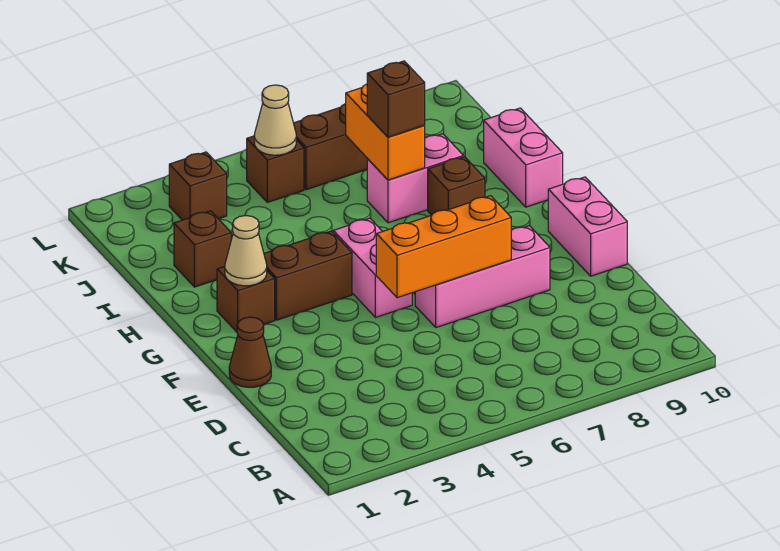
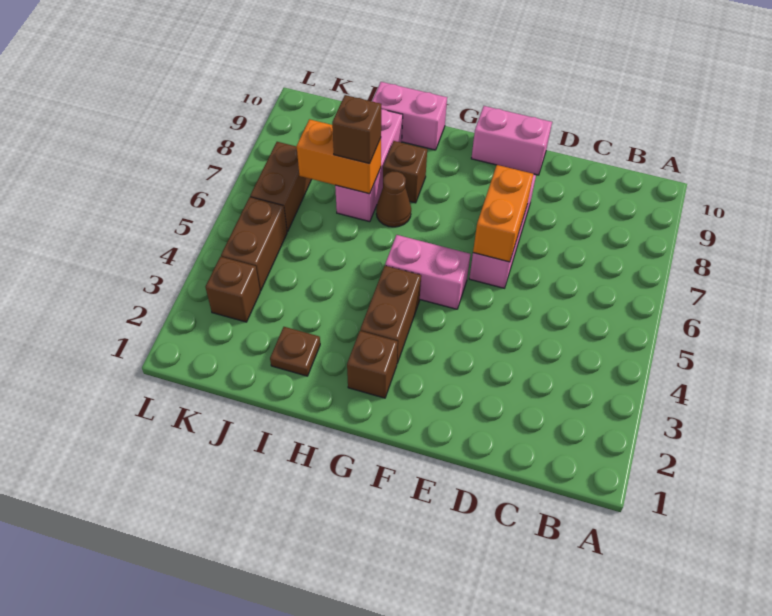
brown cone E1 level 1 -> brown cone H7 level 1
orange brick E5:E7 level 2 -> orange brick E6:E7 level 2
tan cone G2 level 2 -> none
brown brick I2 level 1 -> brown plate I2 level 1
pink brick I7:I8 level 1 -> pink brick I7:I9 level 1
brown brick K5 level 1 -> brown brick K4:K5 level 1
tan cone K5 level 2 -> none

